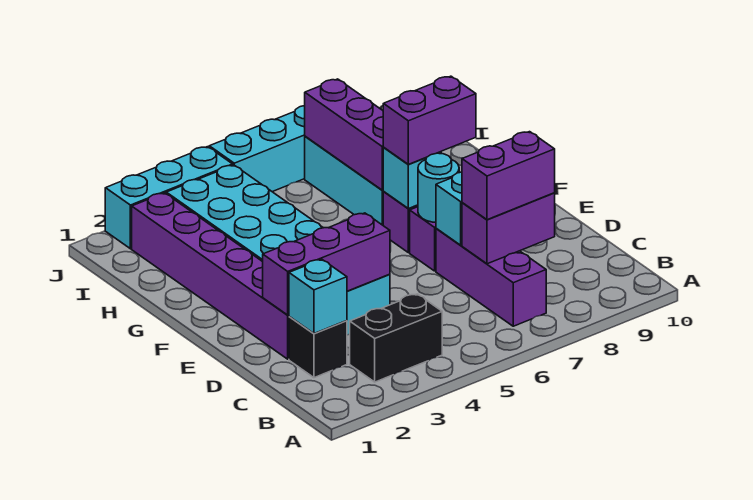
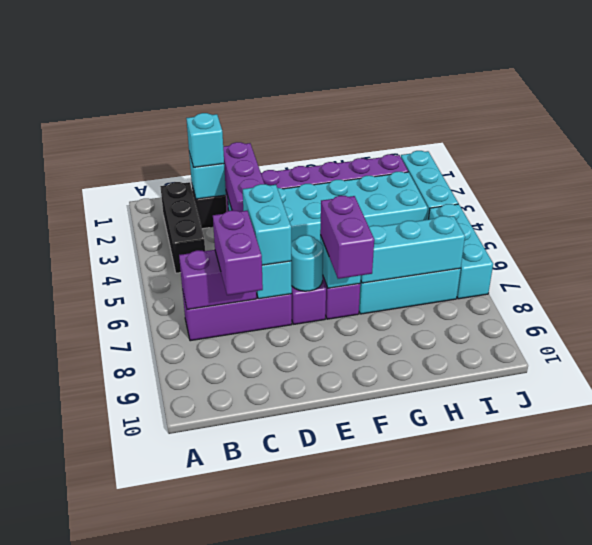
black brick B3:B4 level 1 -> black brick B2:B4 level 1
none -> cyan brick C2 level 3
purple brick C7:C8 level 2 -> purple brick B7:C7 level 2
none -> cyan brick D6:D7 level 3
purple brick G7:I7 level 2 -> cyan brick G7:I7 level 2

